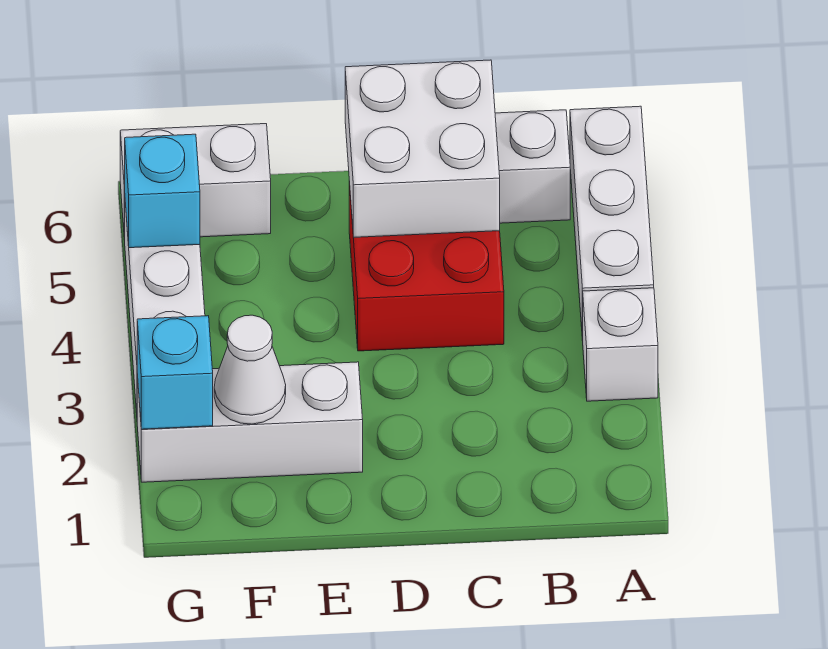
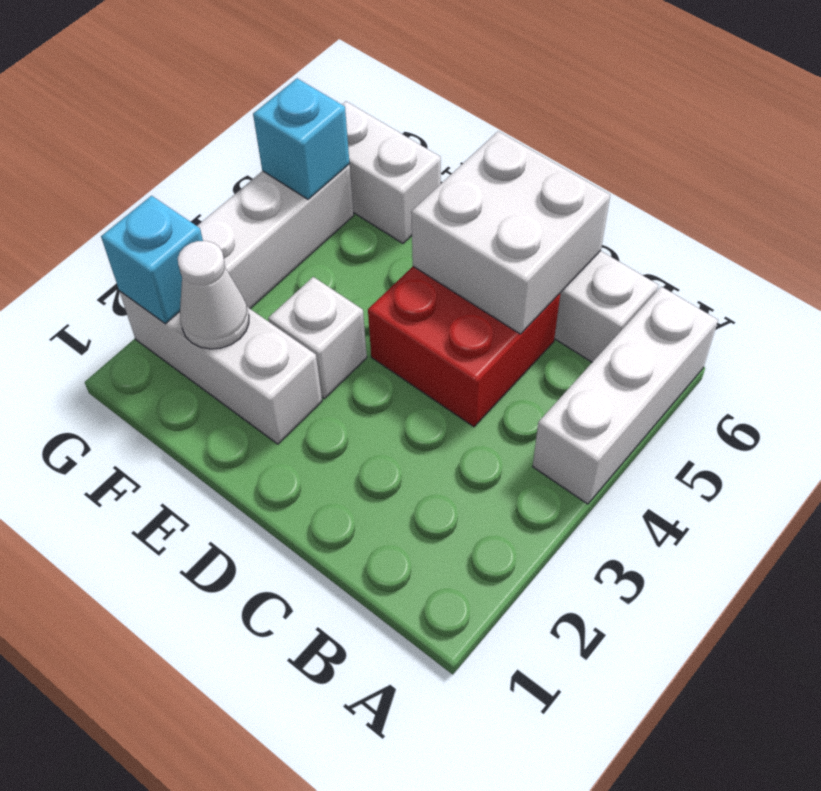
white brick A3 level 1 -> white brick E3 level 1

